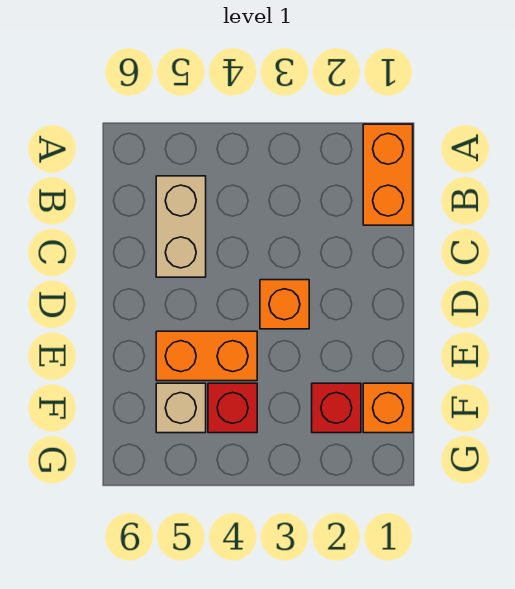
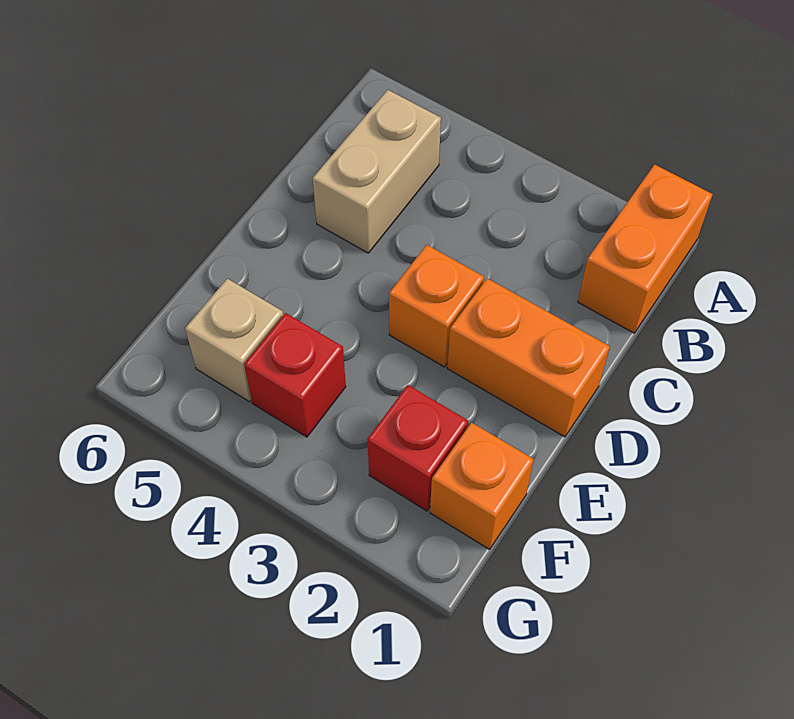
orange brick E4:E5 level 1 -> orange brick D1:D2 level 1

